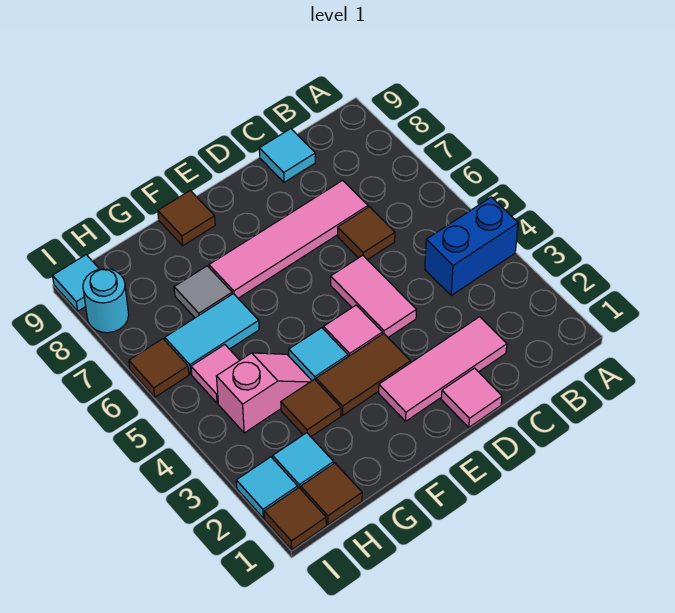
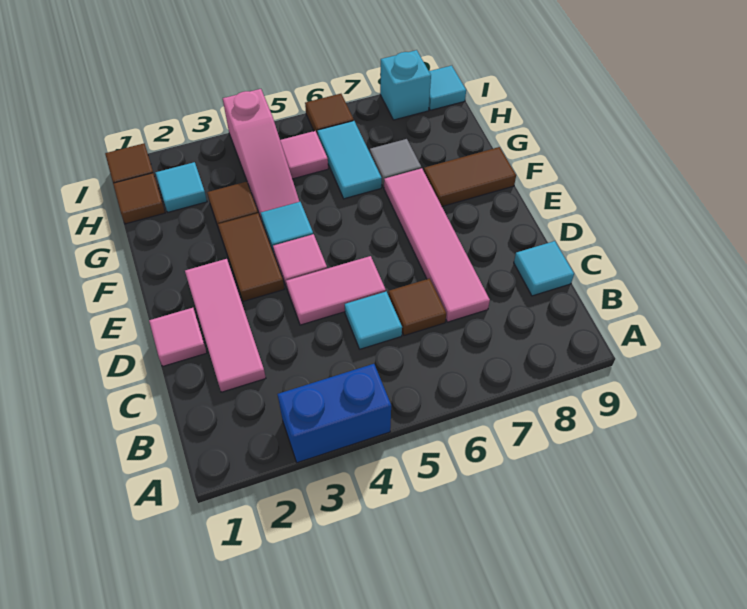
blue brick A4:B4 level 1 -> blue brick A3:A4 level 1
brown tile F9 level 1 -> brown tile F8:F9 level 1
pink slope G4:H4 level 1 top H -> pink slope G4:I4 level 1 top I
cyan tile I2 level 1 -> cyan tile C5 level 1
cyan round brick I8 level 1 -> cyan brick I8 level 1

